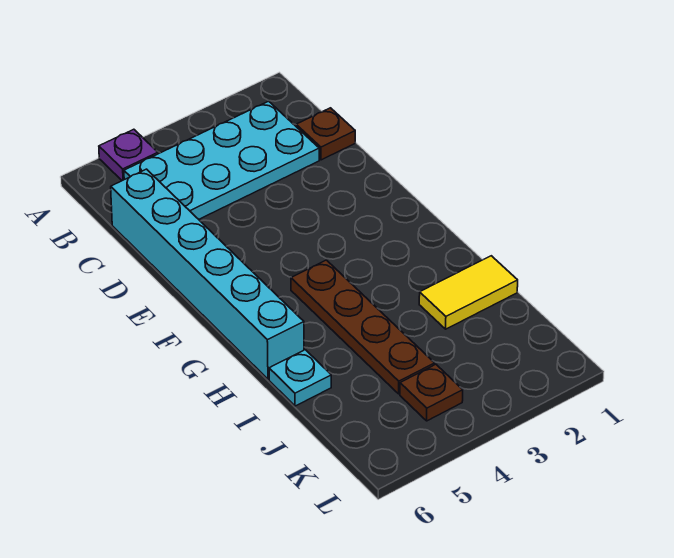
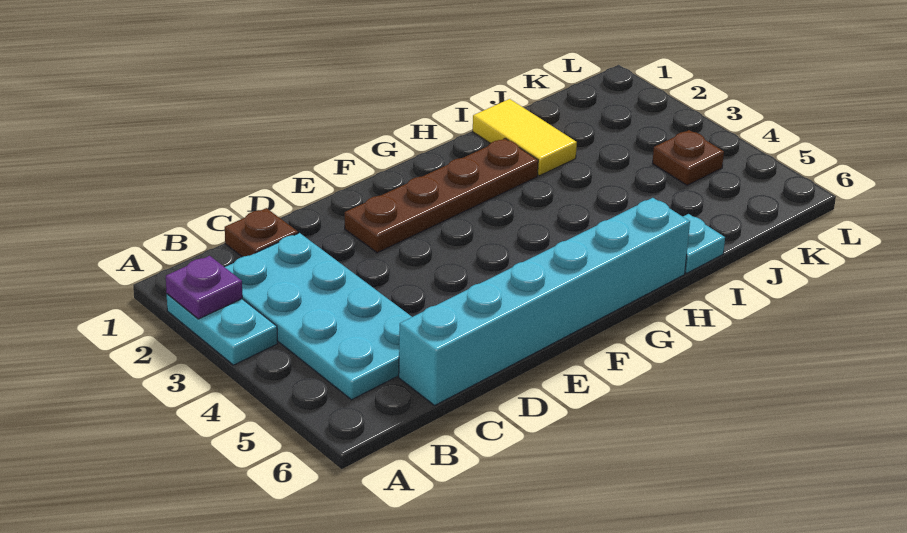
none -> cyan plate A2:A3 level 1
purple plate A5 level 1 -> purple plate A2 level 2
brown plate G4:J4 level 1 -> brown plate E2:H2 level 1

